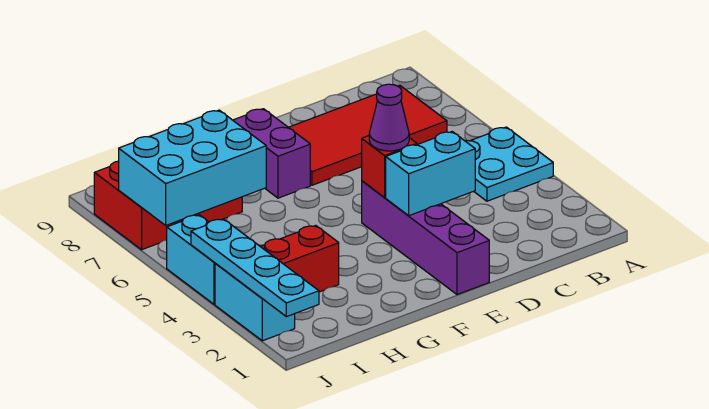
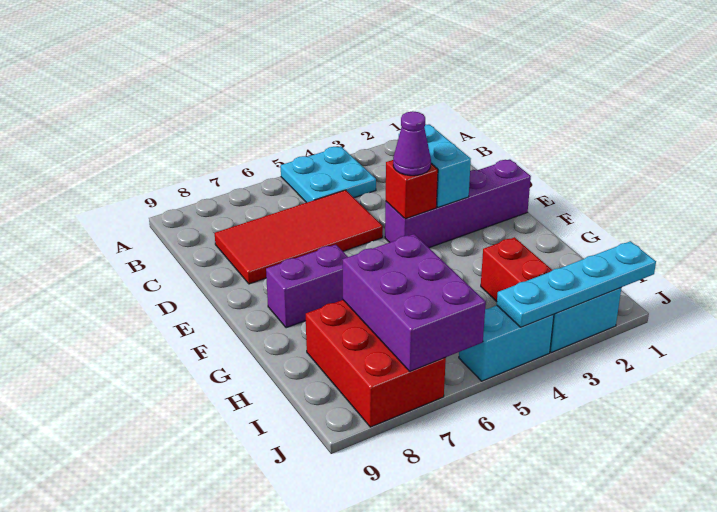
red tile B7:E8 level 1 -> red tile C5:D8 level 1
cyan brick H6:J7 level 2 -> purple brick H6:J7 level 2

